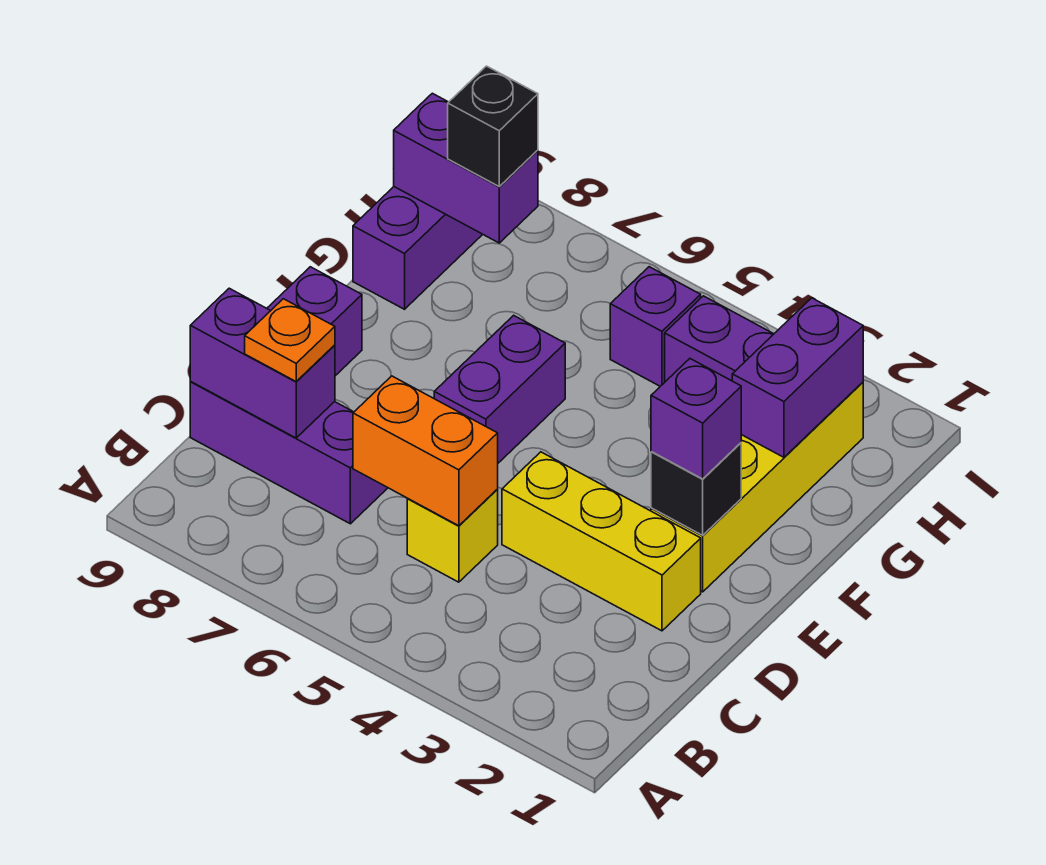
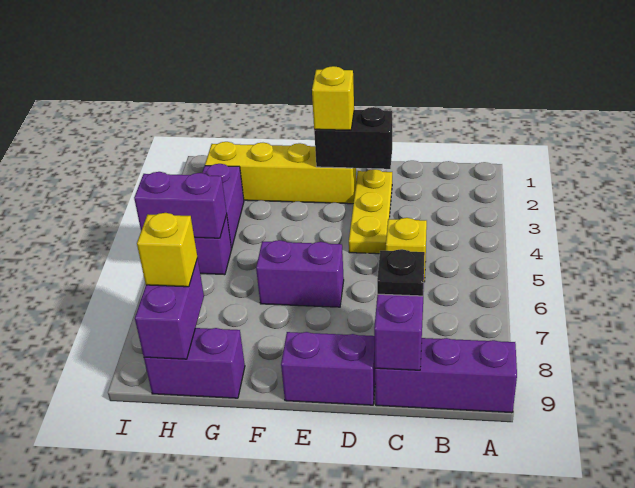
orange brick C5:C6 level 2 -> none
purple brick C7:C9 level 1 -> purple brick A9:C9 level 1
orange plate C8 level 3 -> black plate C8 level 3
yellow brick D2:D4 level 1 -> yellow plate D2:D4 level 1
black brick E2 level 2 -> black brick D2:E2 level 2
purple brick E2 level 3 -> yellow brick E2 level 3
purple brick G2:H2 level 2 -> purple brick H5:I5 level 2
black brick H8 level 3 -> yellow brick H8 level 3

